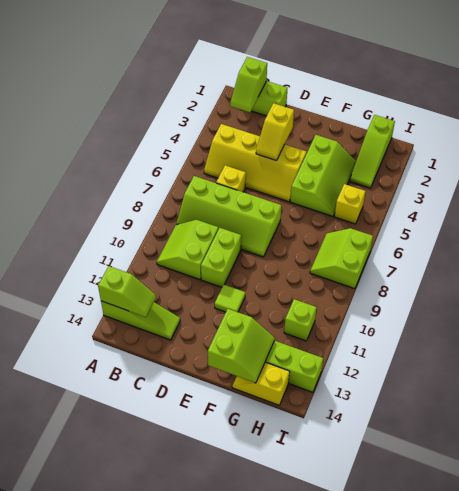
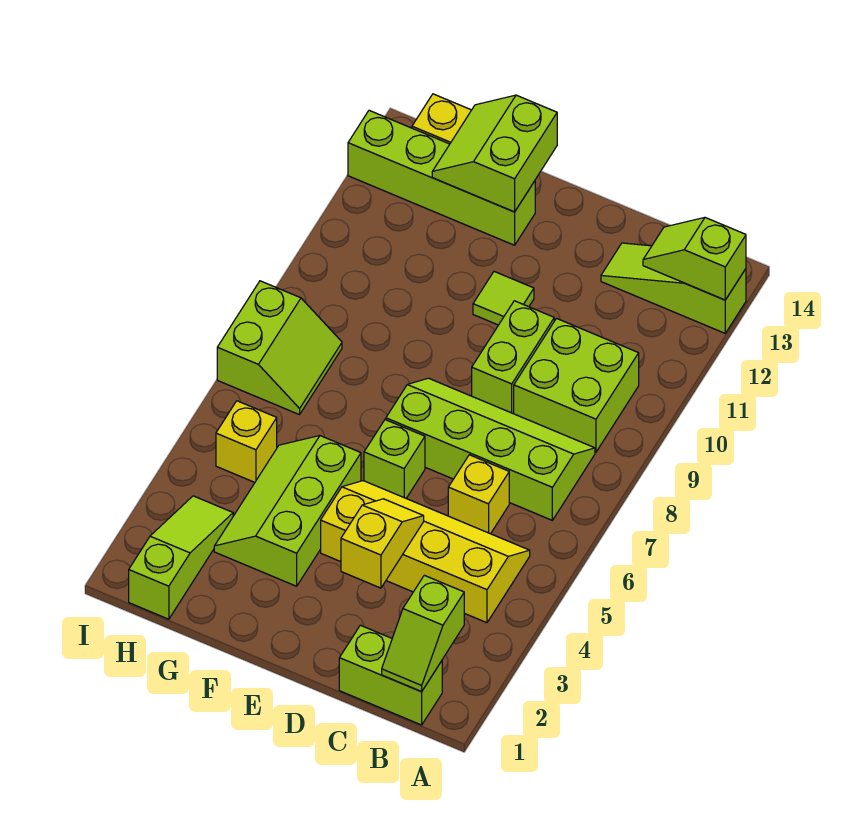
lime slope B1:B2 level 2 top 1 -> lime slope B1:B2 level 2 top 2
lime slope B9:C10 level 1 top C -> lime brick B9:C10 level 1
lime brick H11 level 1 -> lime brick E6 level 1

